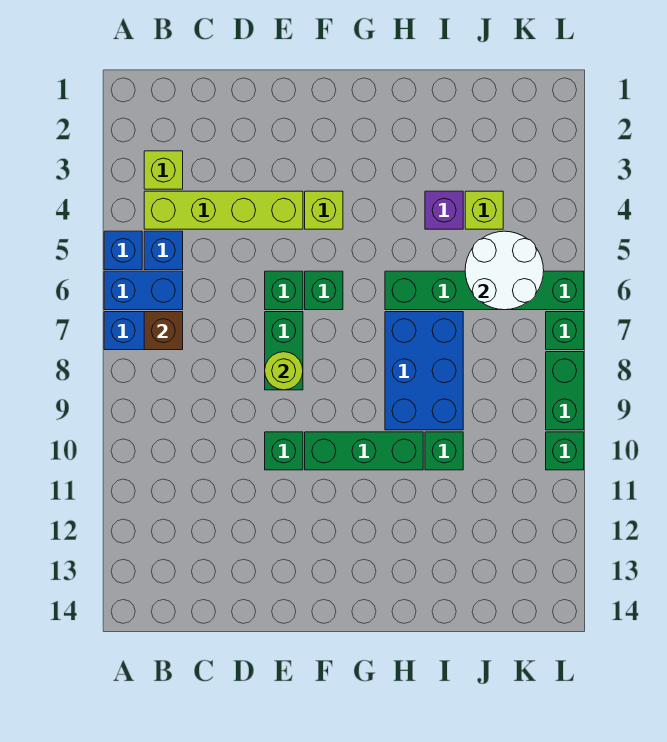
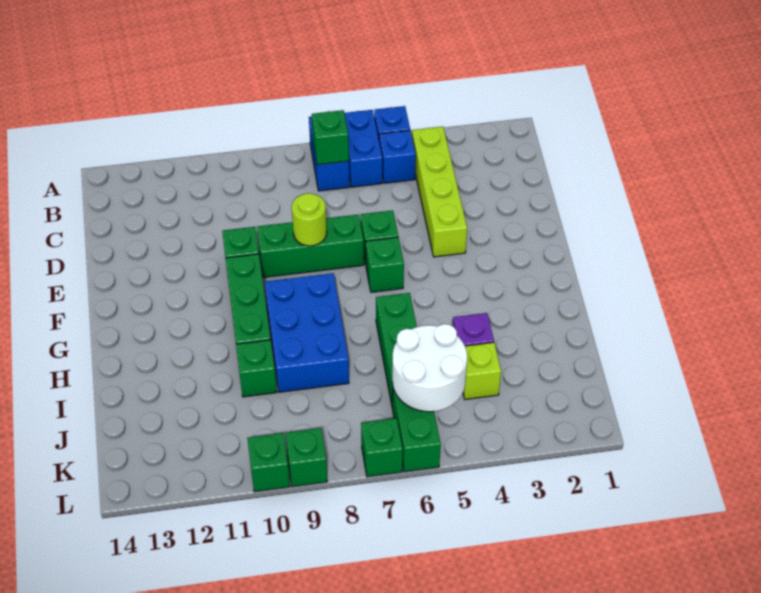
lime brick B3 level 1 -> none
brown brick B7 level 2 -> green brick B7 level 2
green brick E7:E8 level 1 -> green brick E7:E9 level 1
lime brick F4 level 1 -> none
blue brick H7:I9 level 1 -> blue brick G8:I9 level 1
green brick L8:L9 level 1 -> green brick L9 level 1

